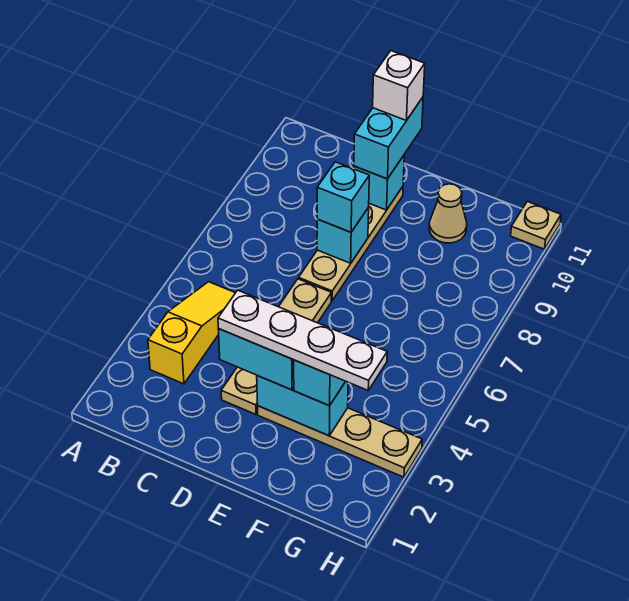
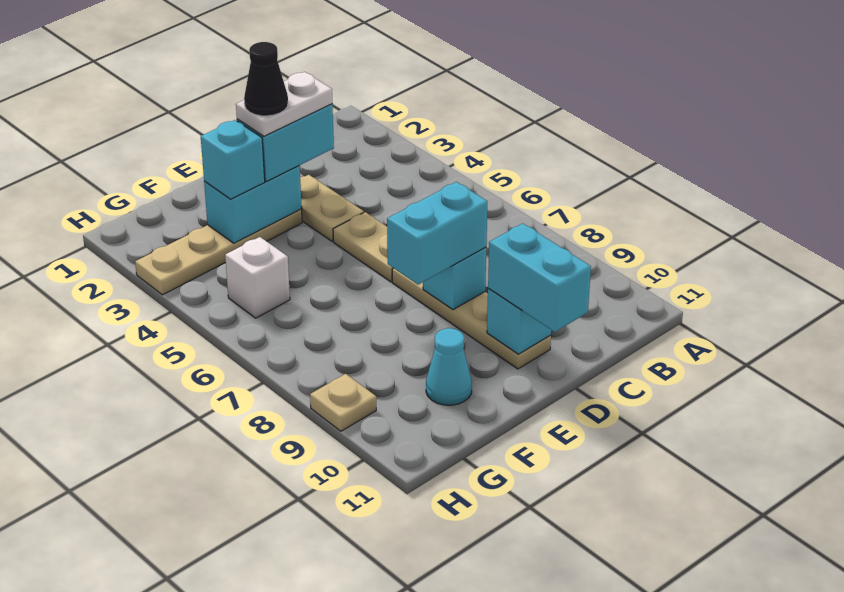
yellow slope B3:B5 level 1 top 3 -> none
white plate D3:G3 level 4 -> white plate D3:E3 level 4
cyan brick D8 level 3 -> cyan brick D8:E8 level 3
white brick D11 level 4 -> white brick G5 level 1
none -> black cone E3 level 5
tan cone F10 level 1 -> cyan cone F10 level 1
tan plate H11 level 1 -> tan plate H9 level 1

